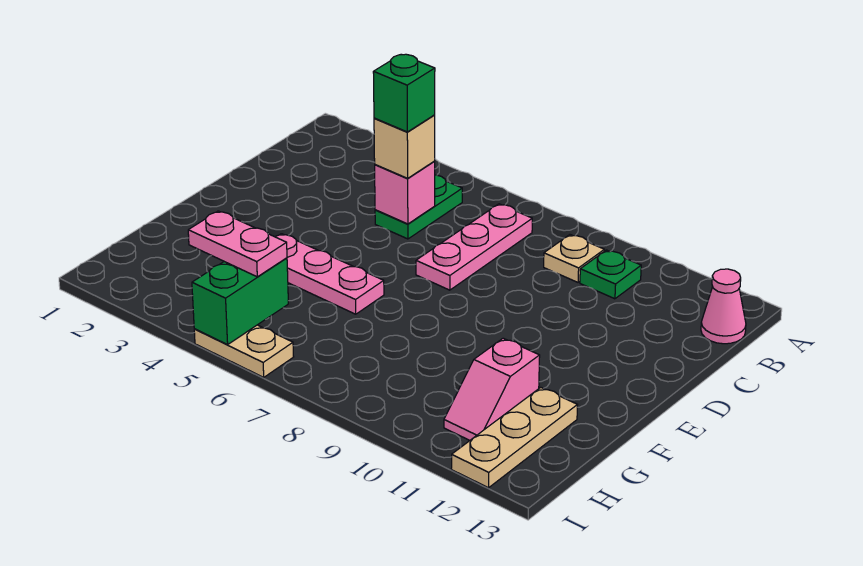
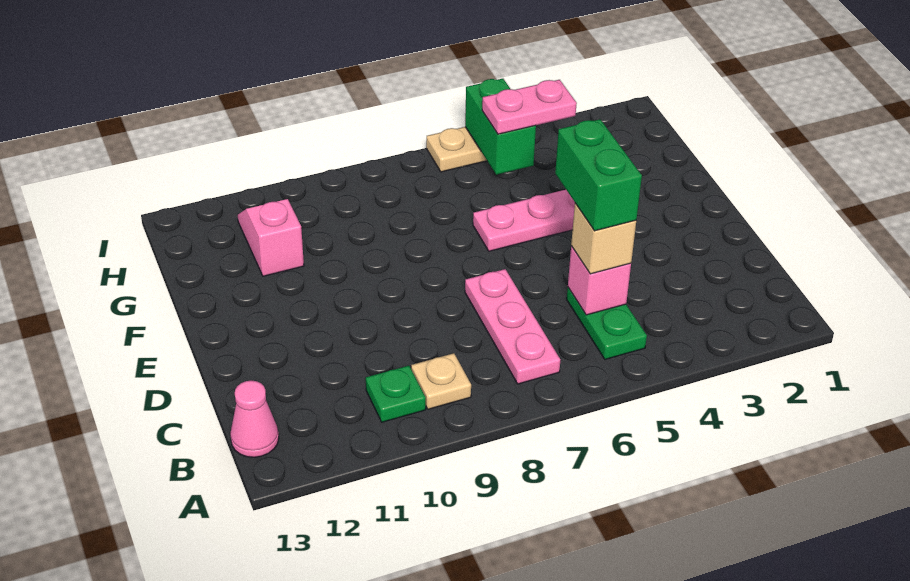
green brick C5 level 4 -> green brick C5:D5 level 4
tan plate G12:I12 level 1 -> none

